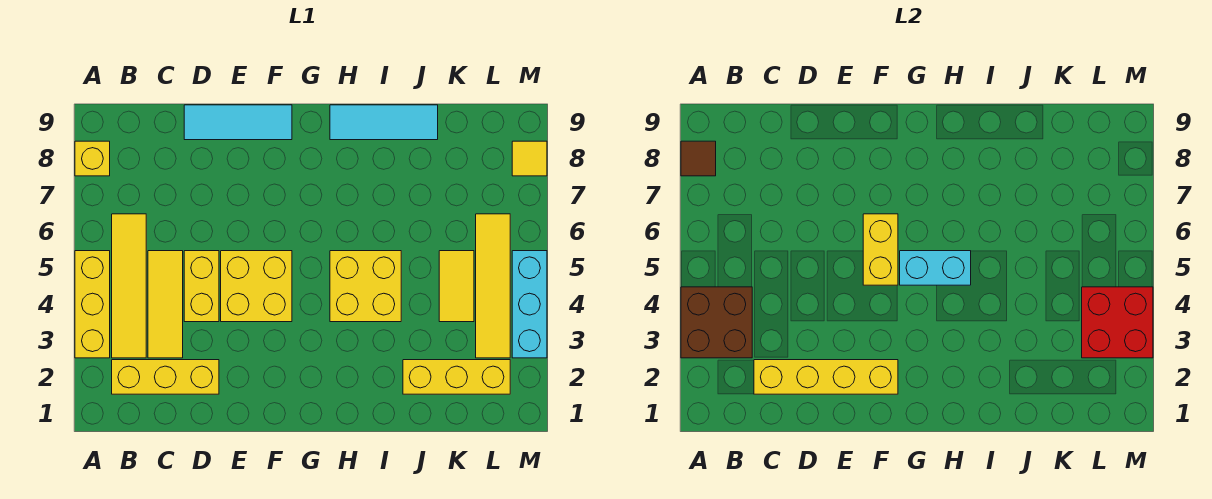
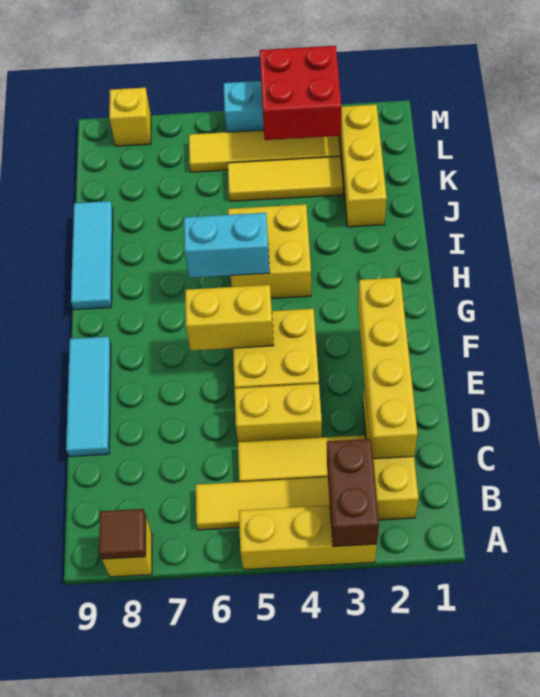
brown brick A3:B4 level 2 -> brown brick A3:B3 level 2
cyan brick G5:H5 level 2 -> cyan brick H5:H6 level 2
yellow tile K4:K5 level 1 -> yellow tile K3:K5 level 1
yellow tile M8 level 1 -> yellow brick M8 level 1

